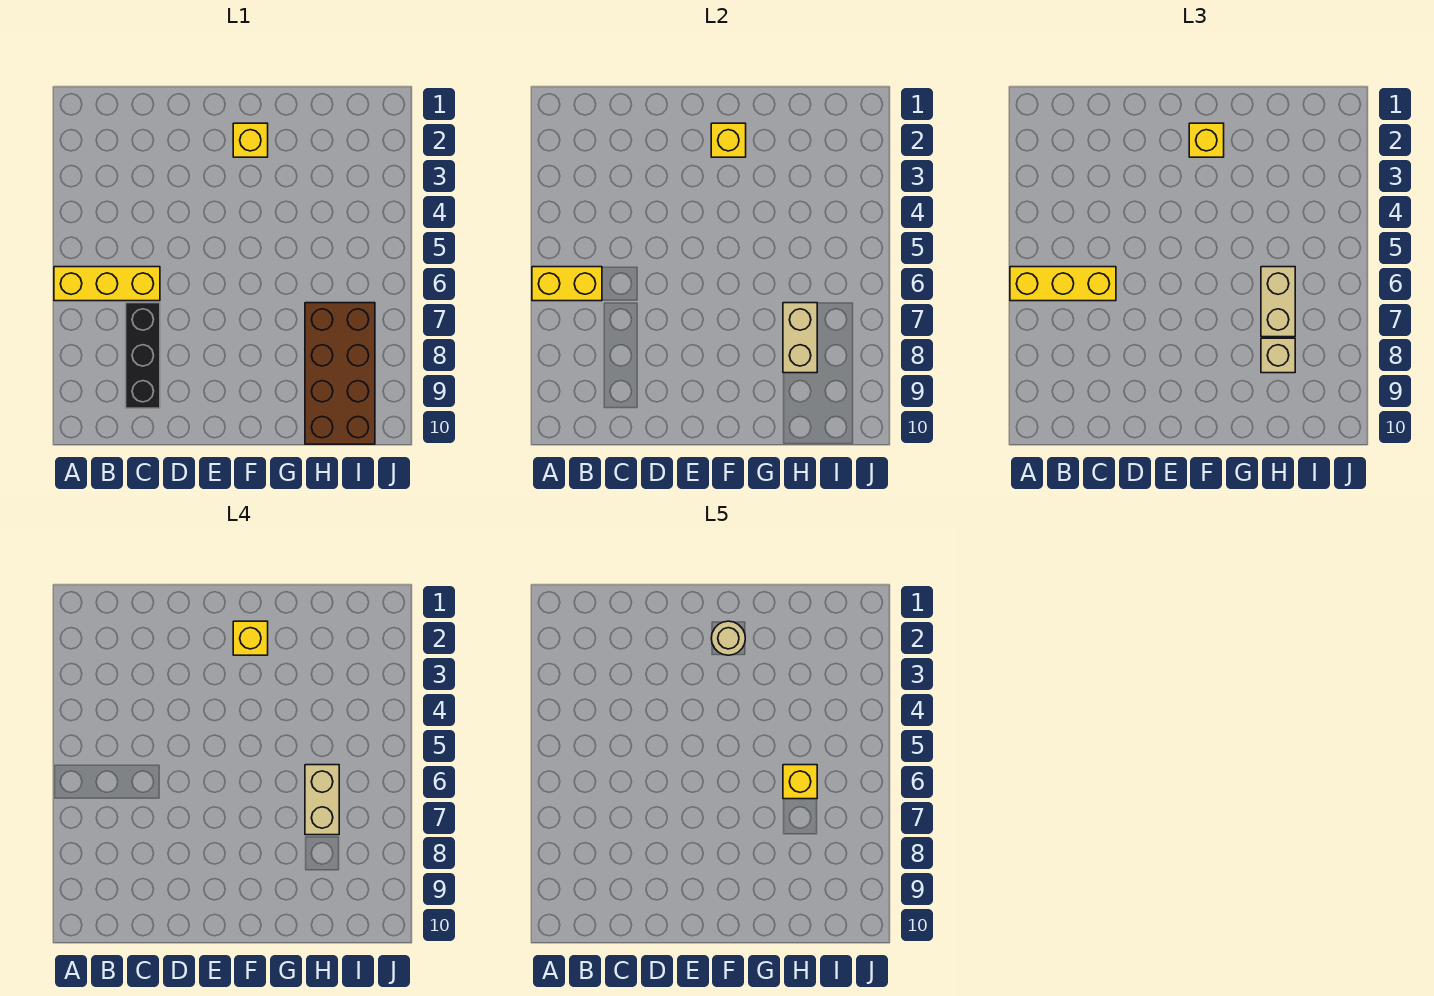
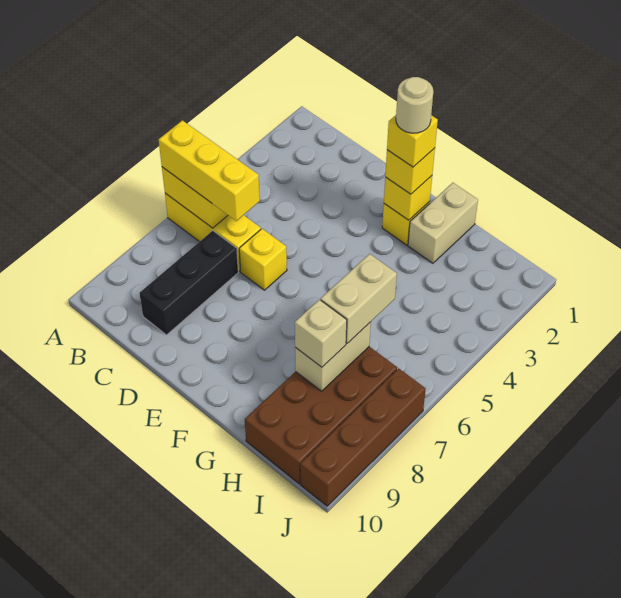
tan brick H6:H7 level 4 -> tan brick G1:G2 level 1
yellow brick H6 level 5 -> yellow brick D6 level 1
none -> brown brick J7:J10 level 1

